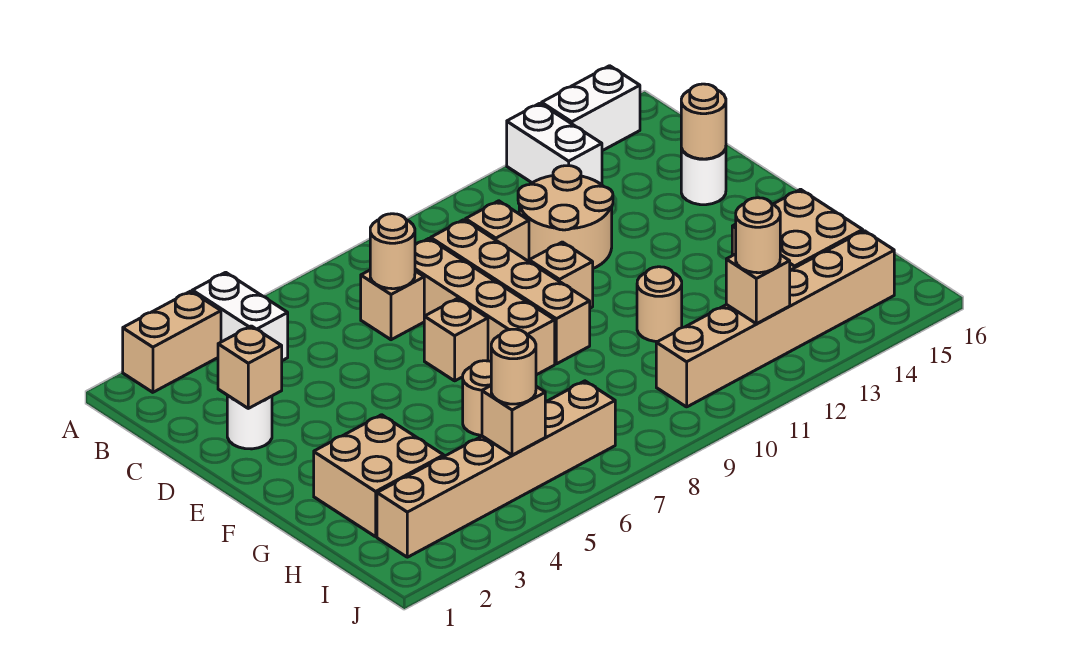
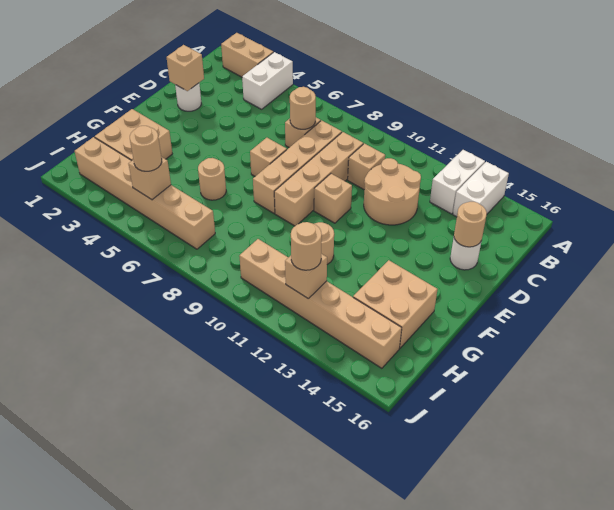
white brick A14:A15 level 1 -> white brick A14:B14 level 1

